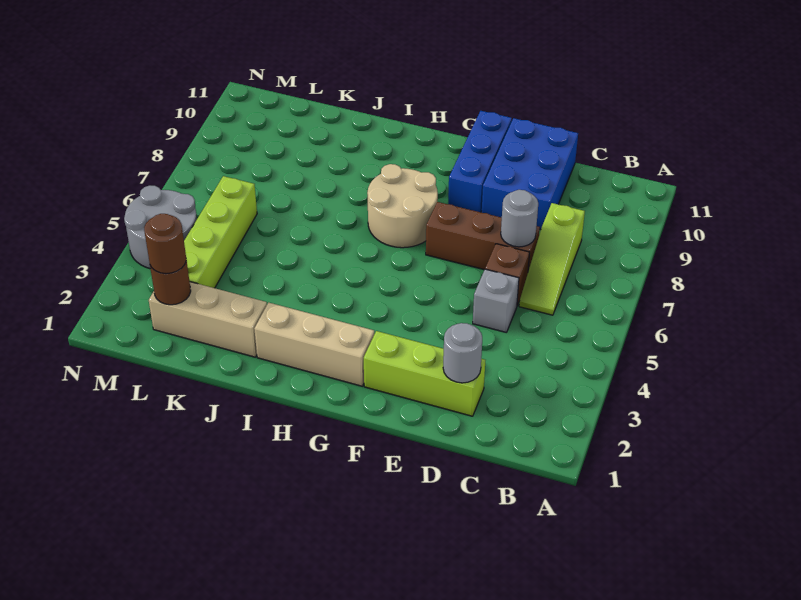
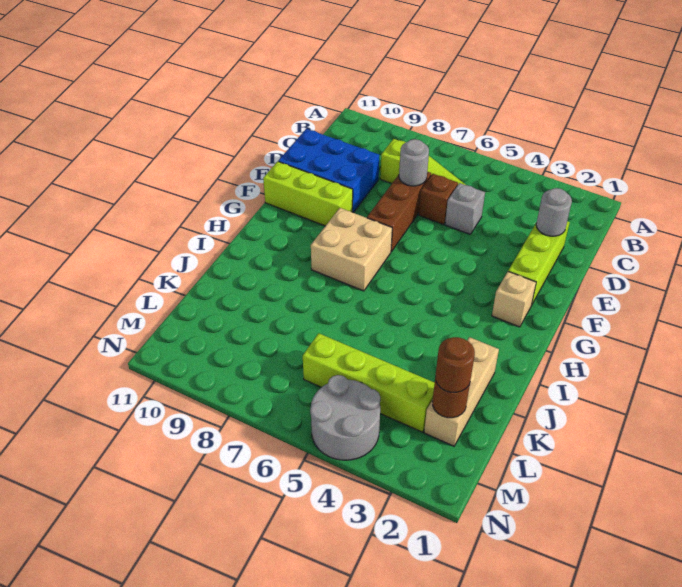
blue brick F9:F11 level 1 -> lime brick F9:F11 level 1
tan brick G2:I2 level 1 -> tan brick G2 level 1
tan round brick G7:H8 level 1 -> tan brick G7:H8 level 1

